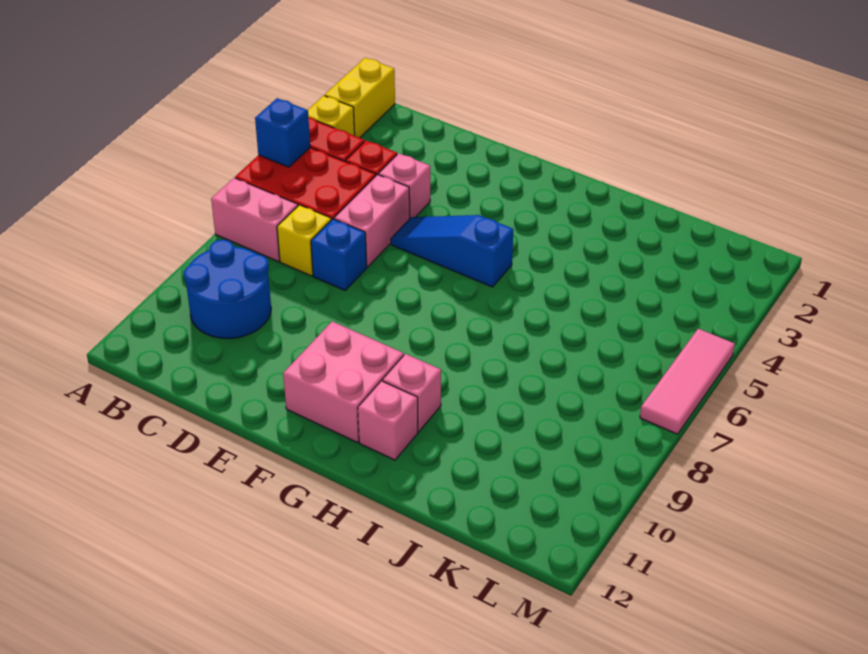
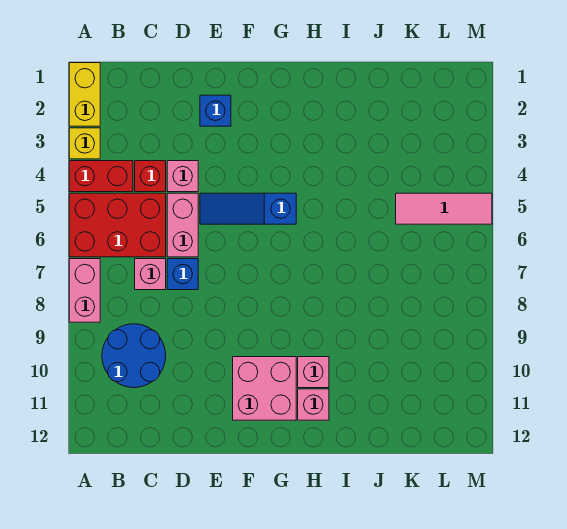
blue brick A5 level 2 -> blue brick E2 level 1
pink brick A7:B7 level 1 -> pink brick A7:A8 level 1
yellow brick C7 level 1 -> pink brick C7 level 1
pink tile M5:M7 level 1 -> pink tile K5:M5 level 1

